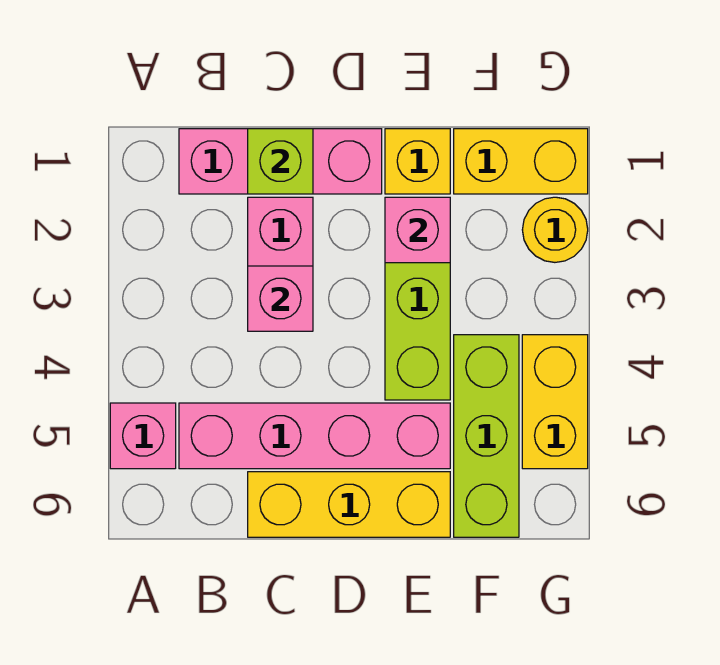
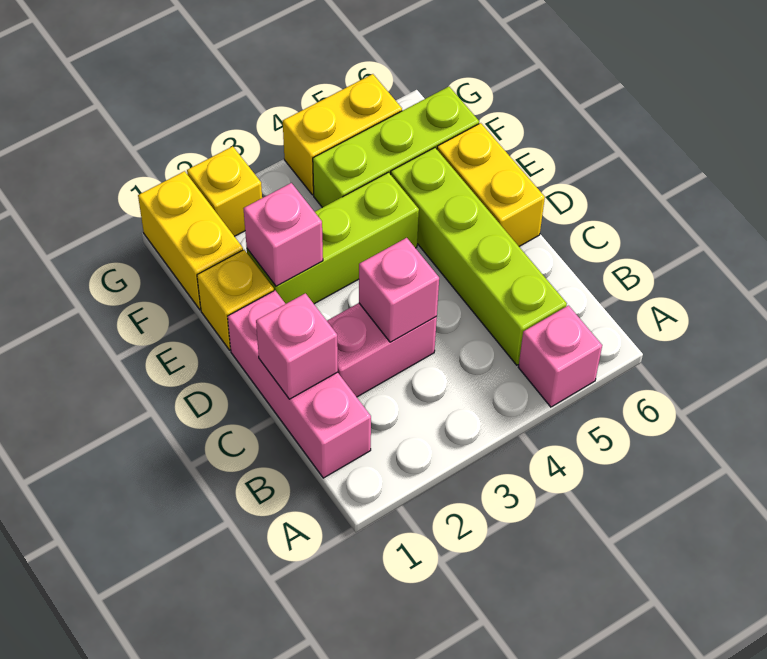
pink brick B5:E5 level 1 -> lime brick B5:E5 level 1
lime brick C1 level 2 -> pink brick C1 level 2
yellow brick C6:E6 level 1 -> yellow brick D6:E6 level 1
yellow round brick G2 level 1 -> yellow brick G2 level 1

